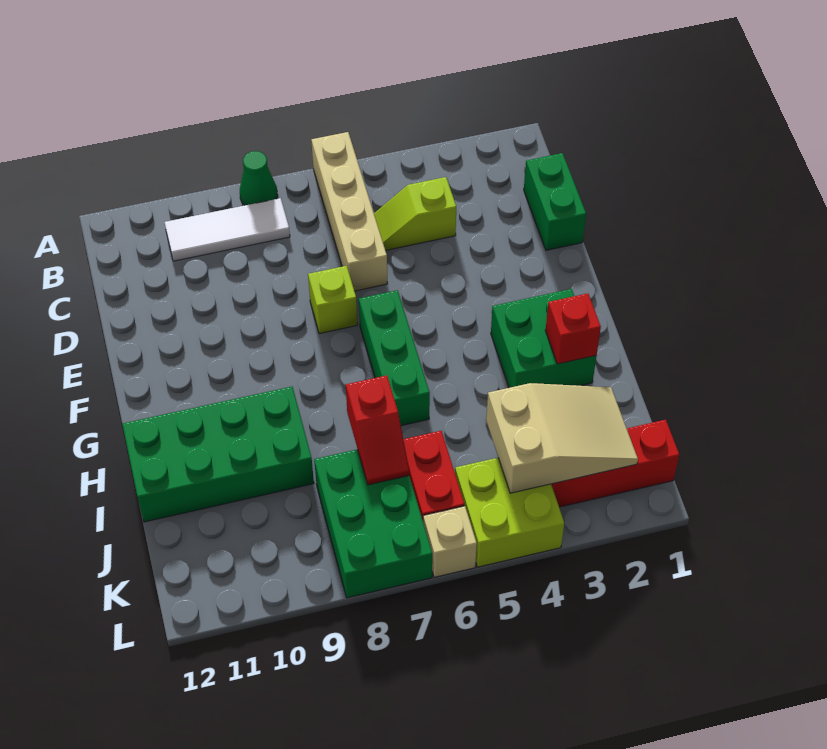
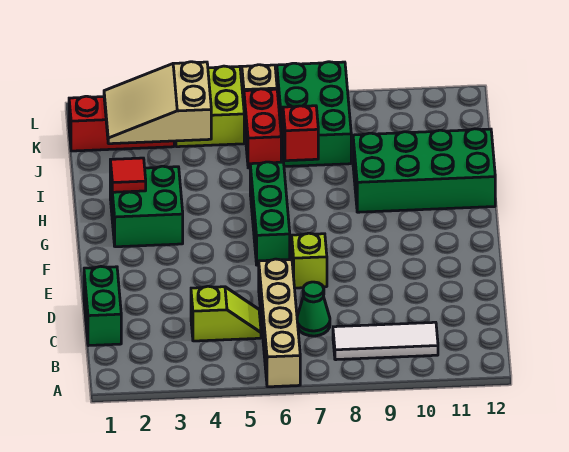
green cone A8 level 1 -> green cone C7 level 1
red brick H2 level 2 -> red tile H2 level 2

